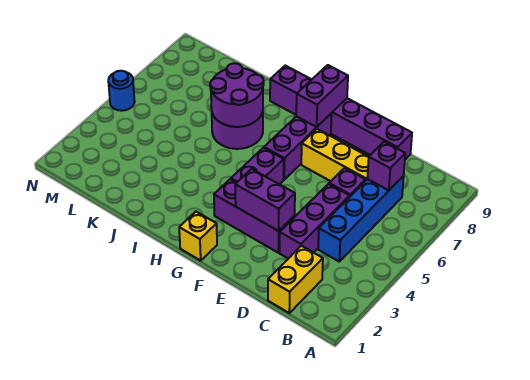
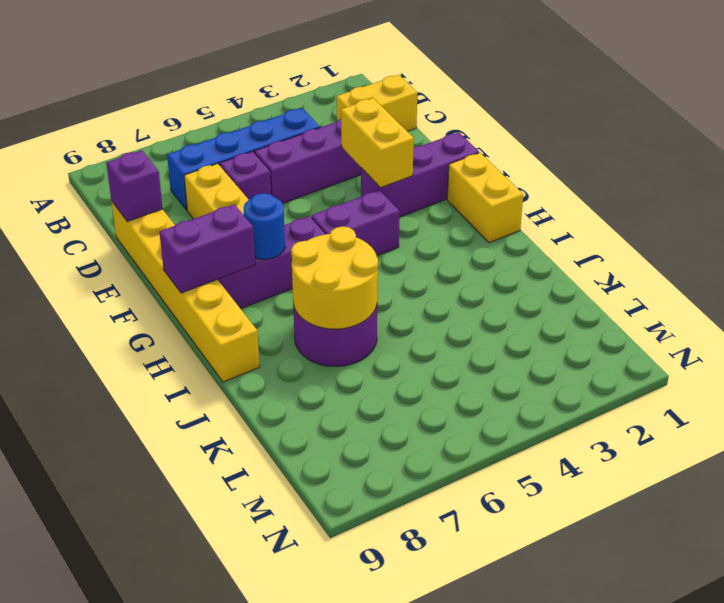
purple brick C7 level 2 -> purple brick D9 level 2
purple brick D9:I9 level 1 -> yellow brick D9:I9 level 1
purple brick E3:G3 level 1 -> purple brick F1:F3 level 1
purple brick E3:F3 level 2 -> yellow brick E3:F3 level 2
yellow brick G1 level 1 -> yellow brick G1:H1 level 1
purple round brick I6:J7 level 2 -> yellow round brick I6:J7 level 2
blue round brick N5 level 1 -> blue round brick G7 level 2

